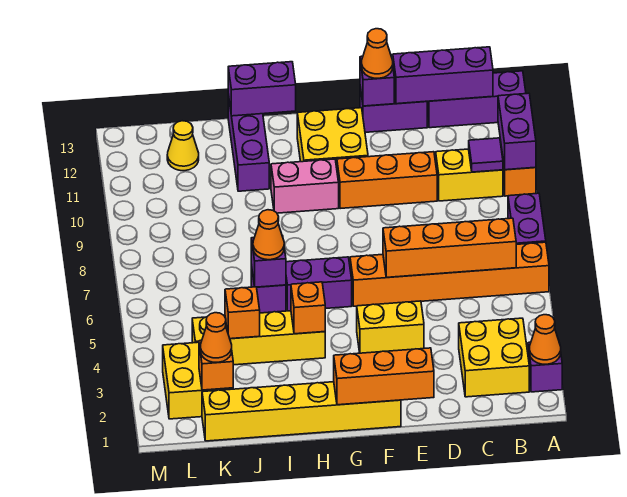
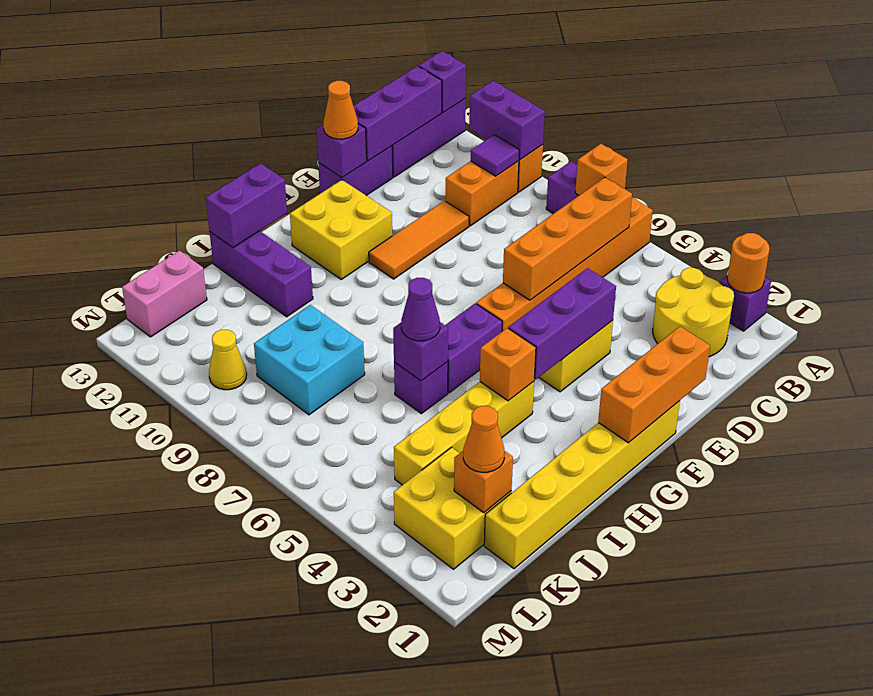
orange cone A2 level 2 -> orange round brick A2 level 2
none -> purple brick A13 level 2
yellow brick B2:C3 level 1 -> yellow round brick B2:C3 level 1
yellow brick B10:C10 level 1 -> orange brick B10:C10 level 1
orange brick D10:F10 level 1 -> orange tile D10:F10 level 1
none -> purple brick E4:G4 level 2
pink brick G10:H10 level 1 -> pink brick K13:L13 level 1
orange cone I6 level 3 -> purple cone I6 level 3
orange brick J4 level 2 -> orange brick A7 level 2
none -> cyan brick J8:K9 level 1
yellow cone K12 level 1 -> yellow cone L10 level 1

